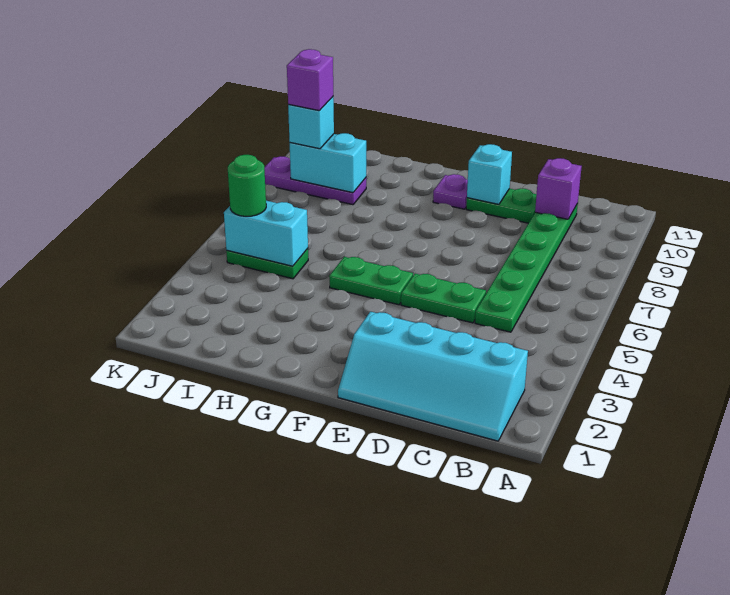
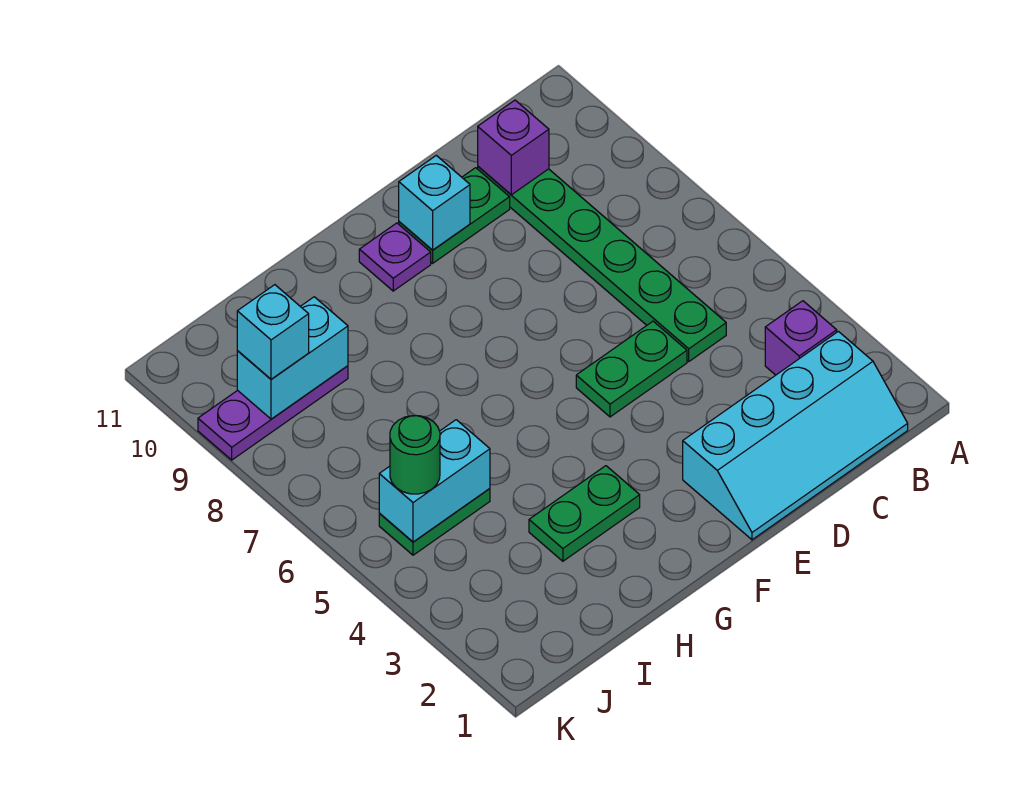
green plate F5:G5 level 1 -> green plate G3:H3 level 1
purple brick J9 level 4 -> purple brick B3 level 1

